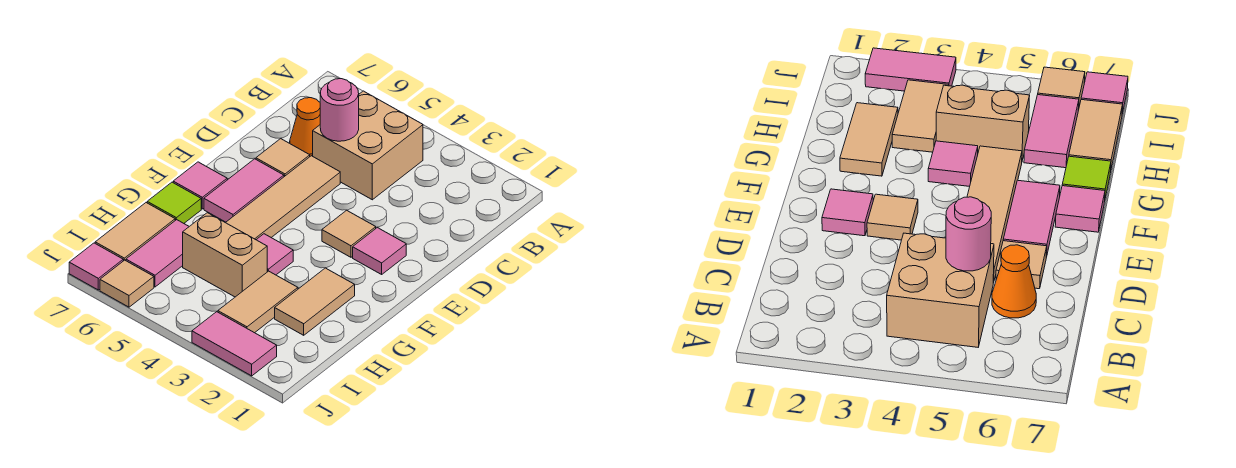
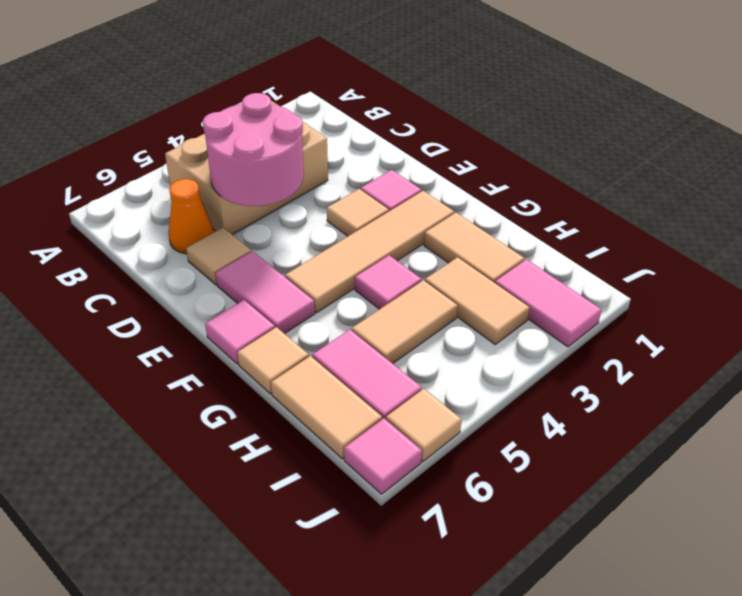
tan brick B4:C5 level 1 -> tan brick B3:C5 level 1
pink round brick C5 level 2 -> pink round brick C4:D5 level 2
tan tile D5:G5 level 1 -> tan tile F2:F5 level 1
lime tile G7 level 1 -> tan tile G7 level 1
tan brick H4:H5 level 1 -> tan tile H4:H5 level 1
pink tile J2:J3 level 1 -> pink tile I2:J2 level 1

